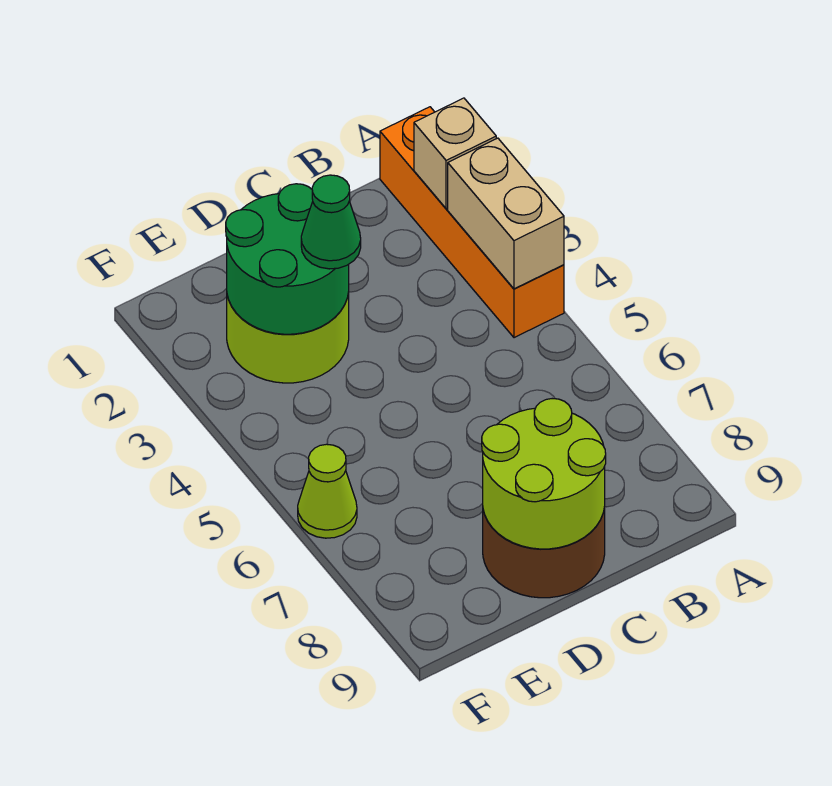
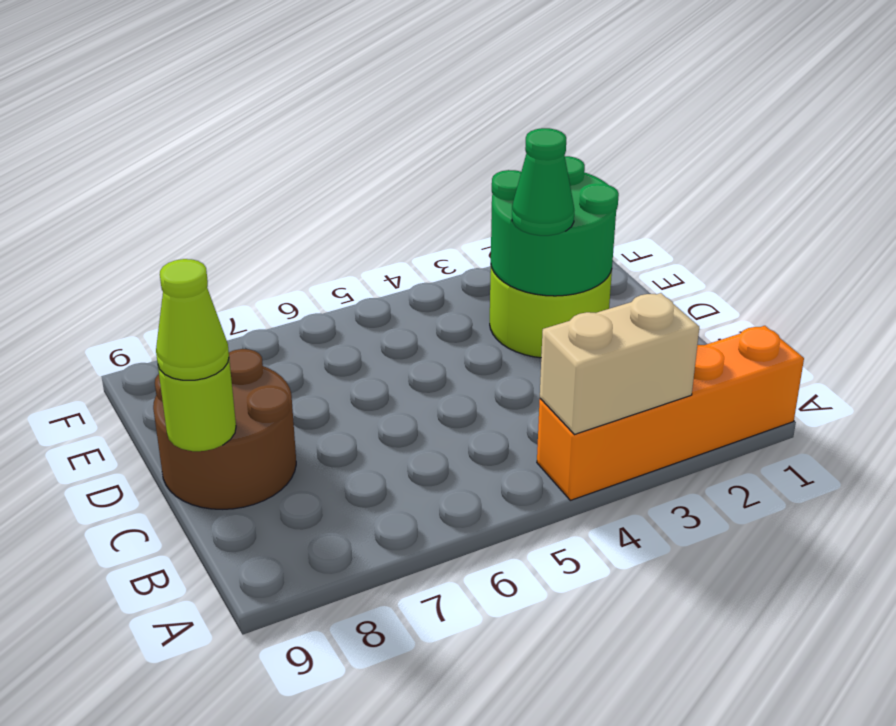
tan brick A2 level 2 -> none
lime round brick C8:D9 level 2 -> lime round brick C9 level 2
lime cone F6 level 1 -> lime cone C9 level 3

